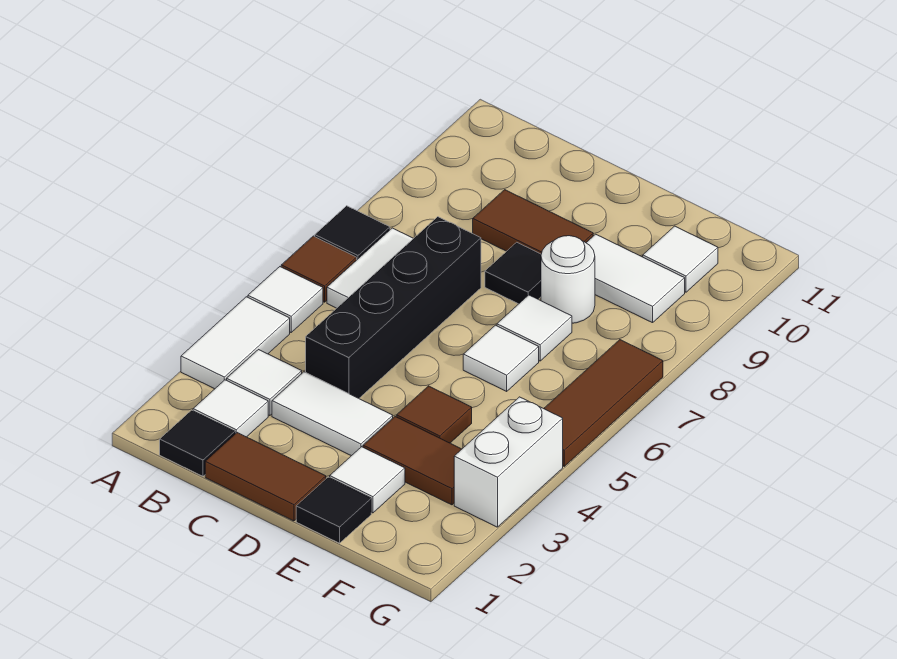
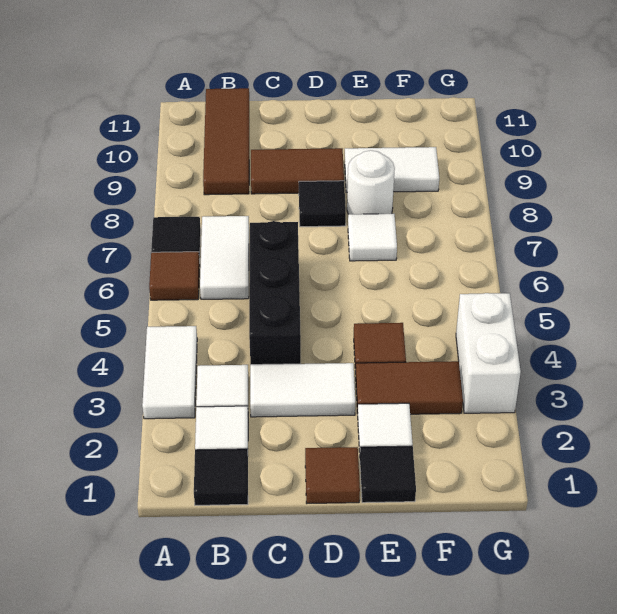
white tile A5 level 1 -> none
brown tile C1:D1 level 1 -> brown tile D1 level 1
black brick C4:C7 level 1 -> black brick C4:C6 level 1
white tile E6 level 1 -> none
white tile F10 level 1 -> none
brown tile G5:G7 level 1 -> brown tile B9:B11 level 1

